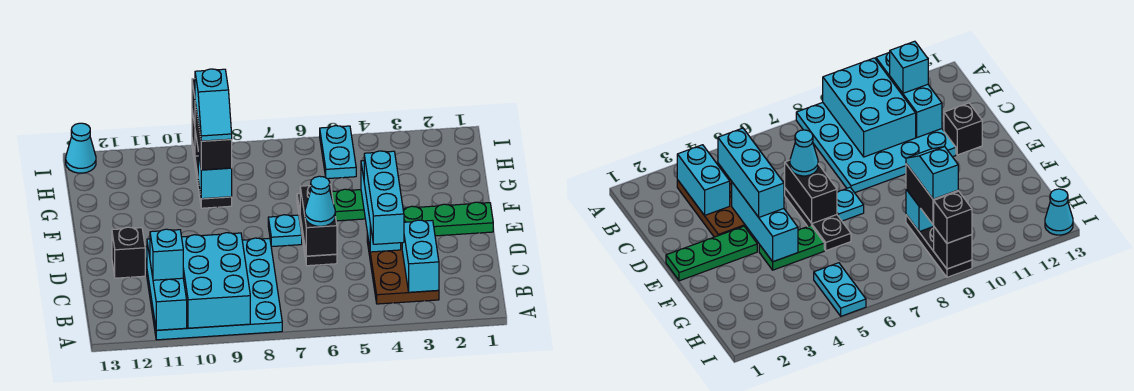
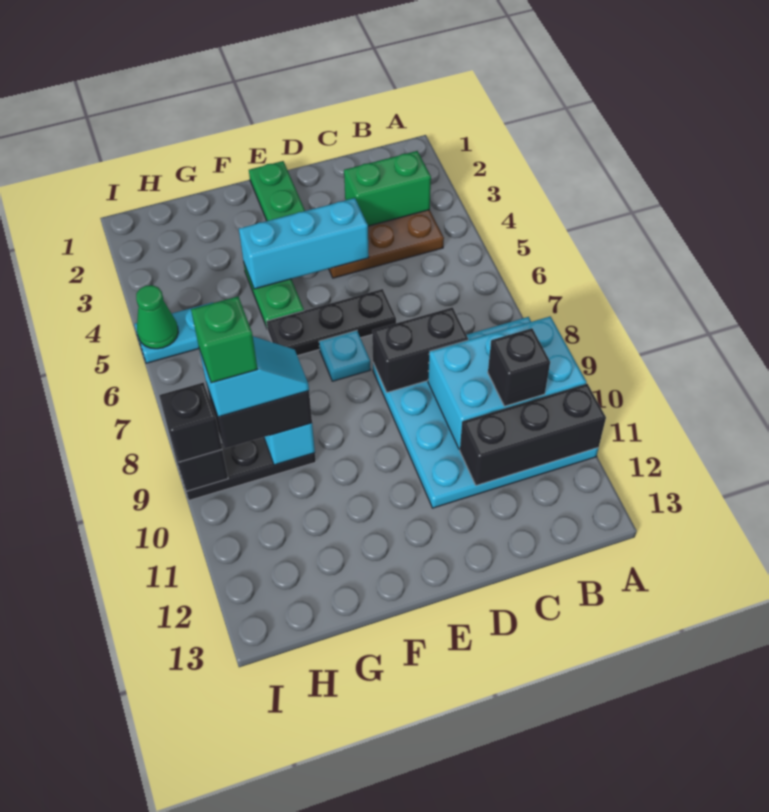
cyan brick A11:C11 level 2 -> black brick A11:C11 level 2
cyan brick B3:C3 level 2 -> green brick B3:C3 level 2
cyan brick B11 level 3 -> none
cyan brick C4:E4 level 3 -> none
black brick D6:E6 level 2 -> black brick C8:D8 level 2
cyan cone D6 level 3 -> none
black brick D12 level 1 -> black brick B10 level 3
none -> green brick H9 level 5
none -> green cone I5 level 2
cyan cone I13 level 1 -> none

